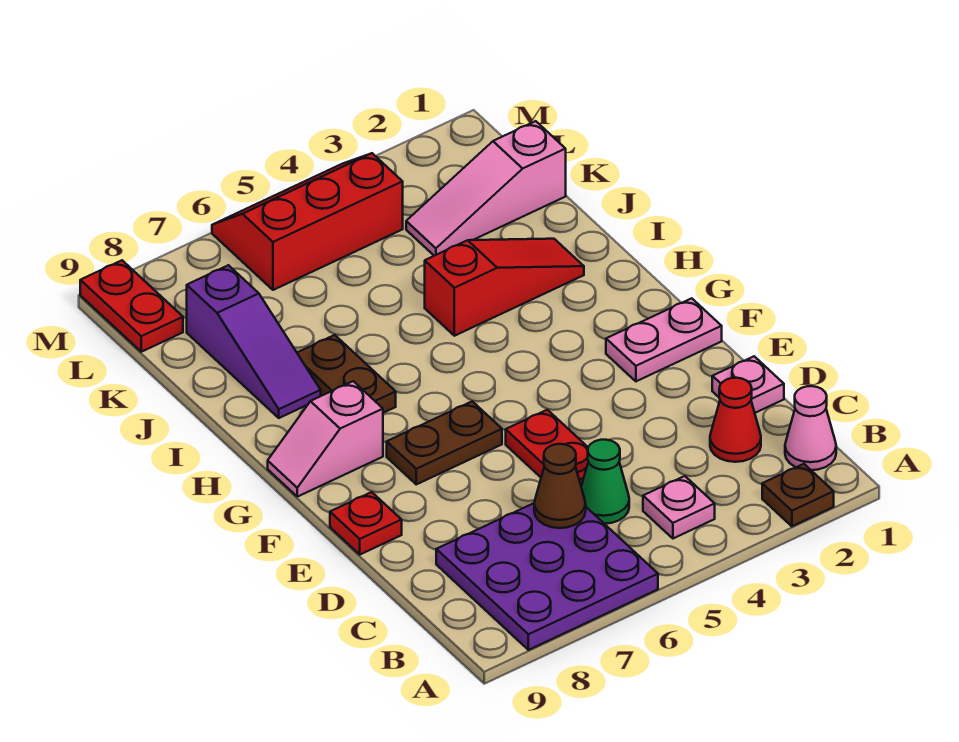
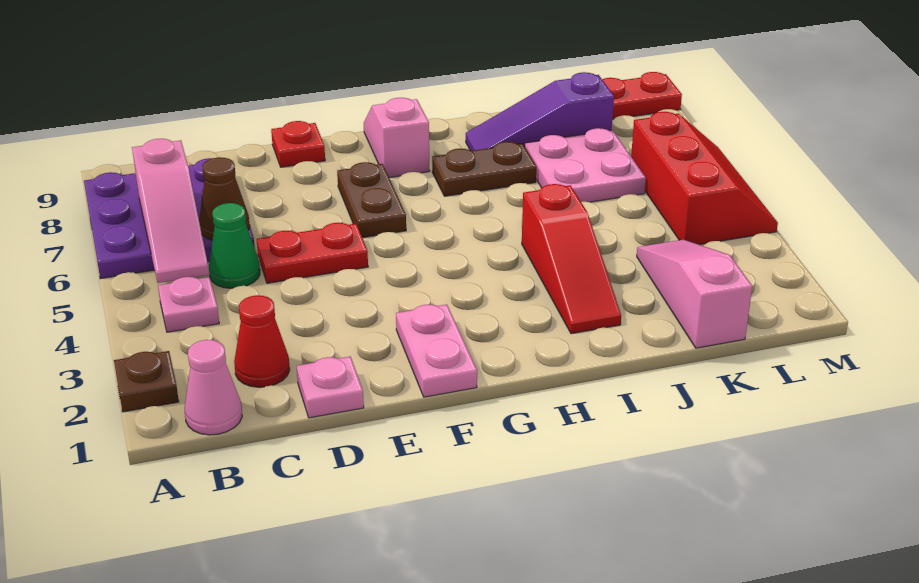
none -> pink slope B5:B7 level 2 top 7
none -> pink plate J6:K7 level 1

